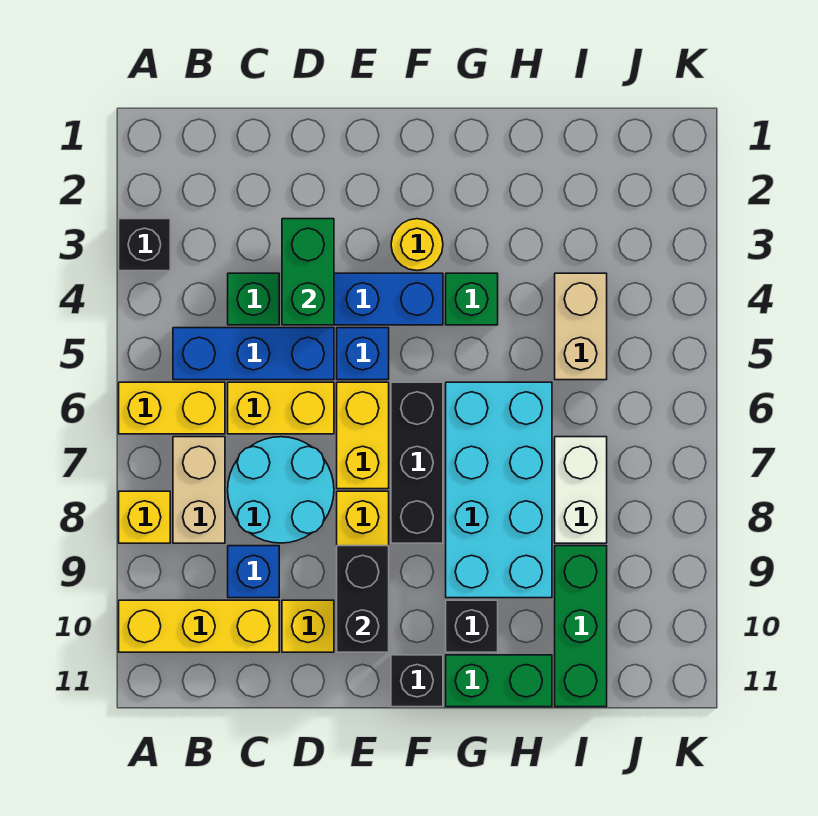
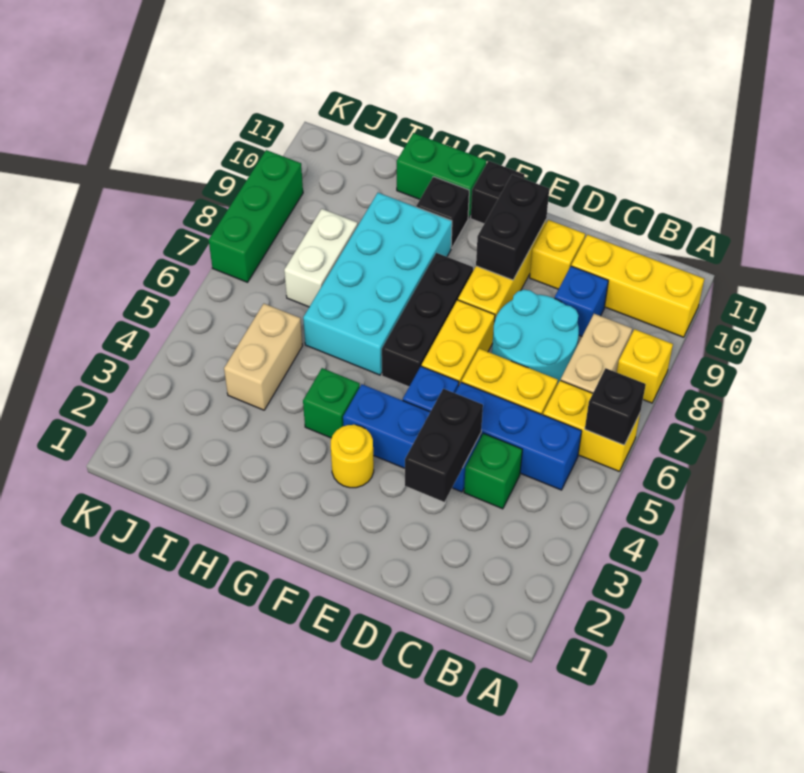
black brick A3 level 1 -> black brick A6 level 2
green brick D3:D4 level 2 -> black brick D3:D4 level 2
green brick I9:I11 level 1 -> green brick K7:K9 level 1

